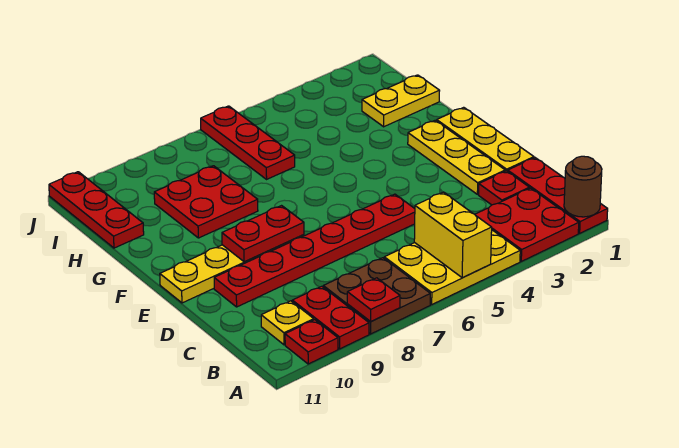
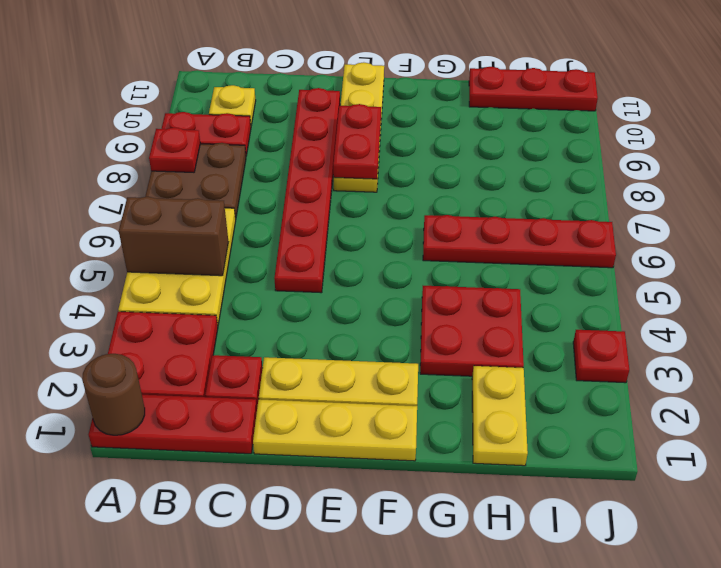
yellow brick A5:B5 level 2 -> brown brick A5:B5 level 2
red plate A10 level 1 -> red plate J3 level 1
red plate G8:H9 level 1 -> red plate G3:H4 level 1
red plate H6:J6 level 1 -> red plate G6:J6 level 1

